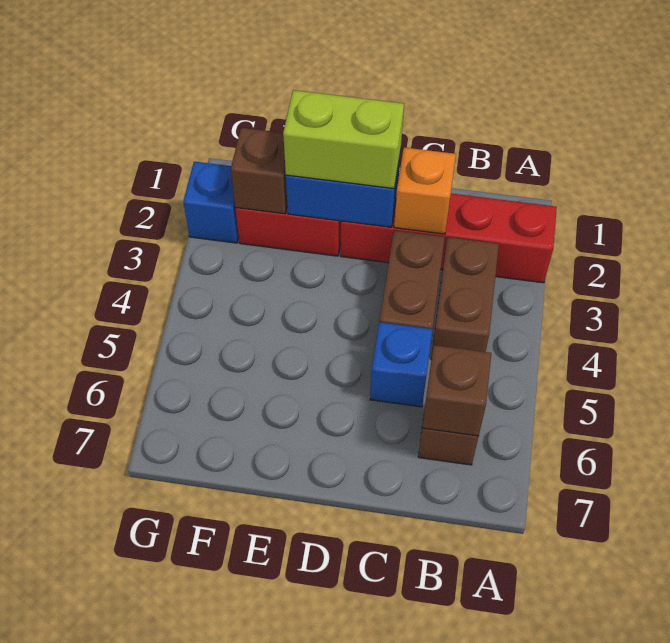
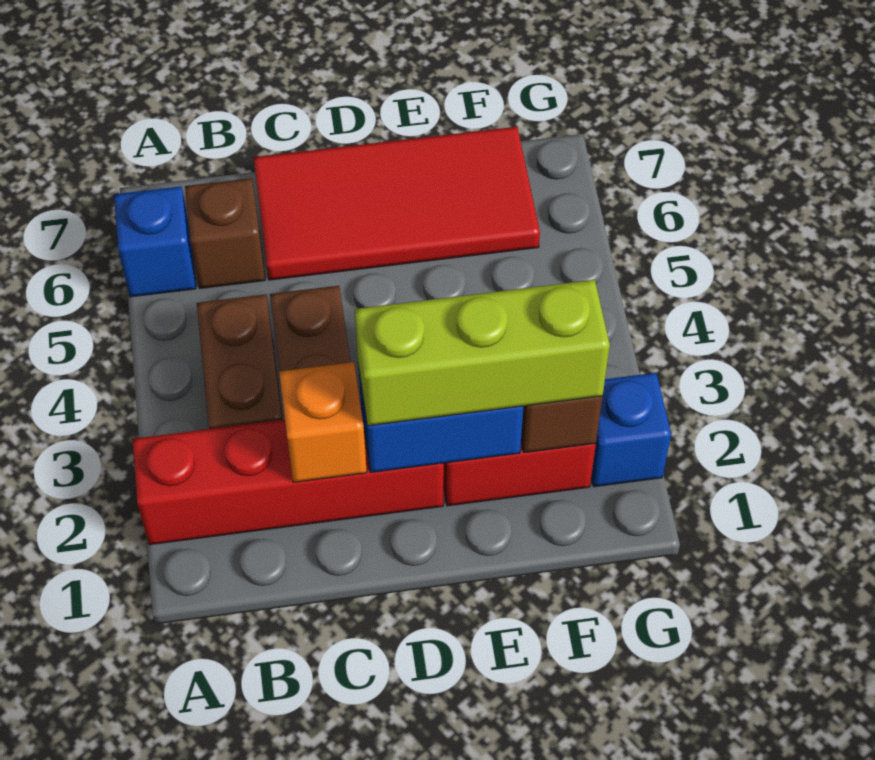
brown brick B6 level 2 -> none
blue brick C5 level 1 -> blue brick A6 level 1
none -> red tile C6:F7 level 1
lime brick D2:E2 level 3 -> lime brick D2:F2 level 3

